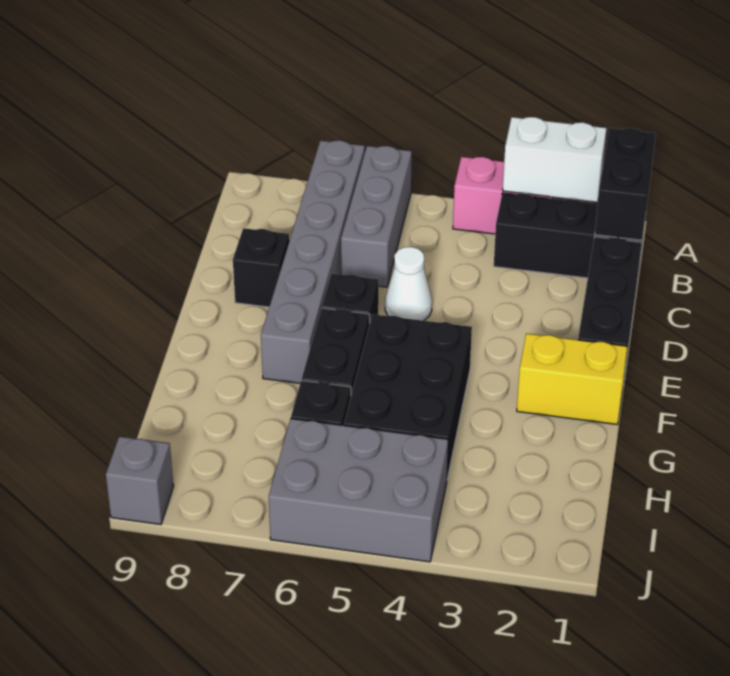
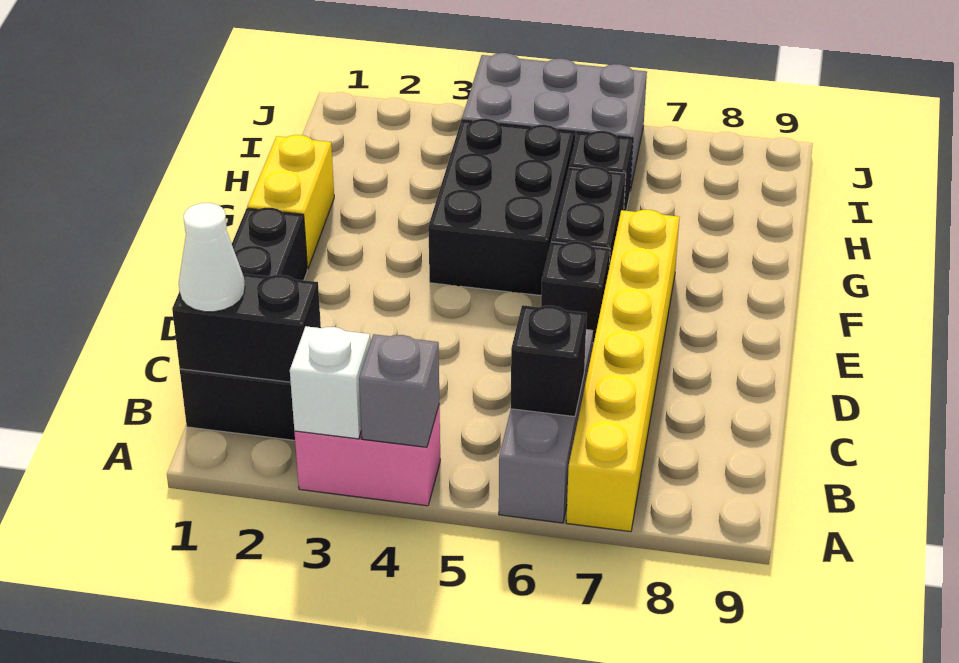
black brick A1:B1 level 2 -> black brick B1:B2 level 2
white brick A2:A3 level 2 -> white brick A3 level 2
grey brick A7:F7 level 1 -> yellow brick A7:F7 level 1
white cone D5 level 1 -> white cone B1 level 3
black brick D8 level 1 -> black brick B6 level 2
yellow brick F1:F2 level 1 -> yellow brick F1:G1 level 1
grey brick J9 level 1 -> grey brick A4 level 2

